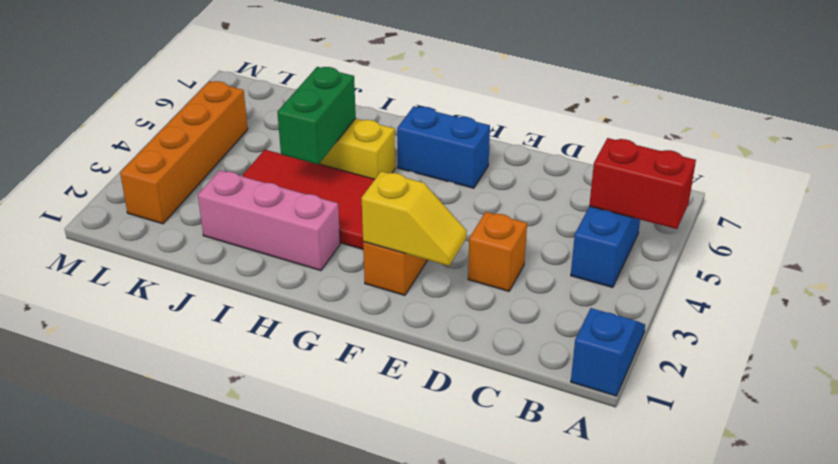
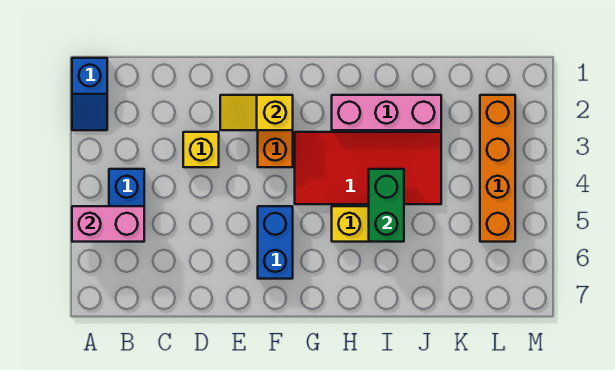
red brick A5:B5 level 2 -> pink brick A5:B5 level 2
orange brick D3 level 1 -> yellow brick D3 level 1
blue brick F6:G6 level 1 -> blue brick F5:F6 level 1

